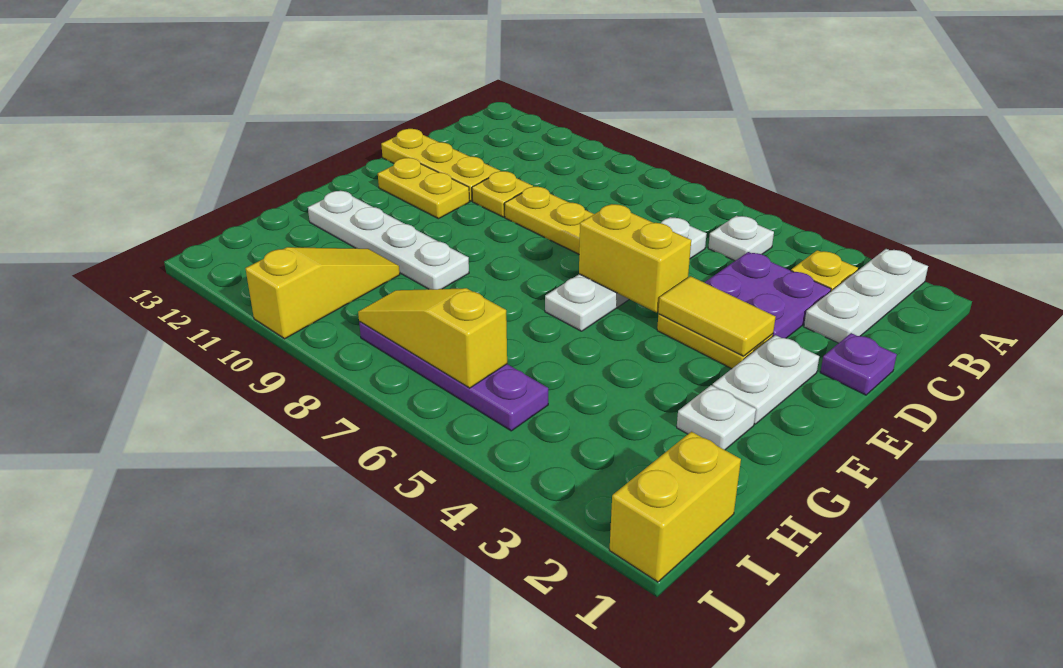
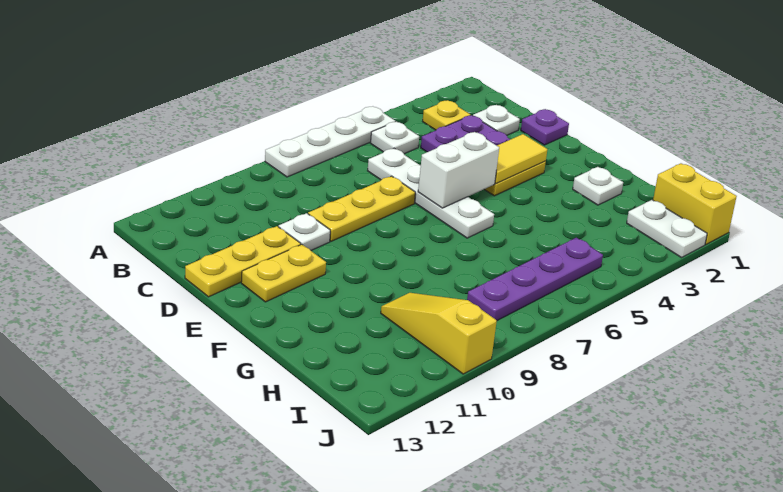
white plate A2:C2 level 1 -> white plate C2 level 1
yellow plate D10 level 1 -> white plate D10 level 1
white plate E2:F2 level 1 -> white plate I2:J2 level 1
yellow brick E5:E6 level 2 -> white brick E5:E6 level 2
white plate G9:G12 level 1 -> white plate A5:A8 level 1
yellow slope I6:I8 level 2 top 6 -> none

